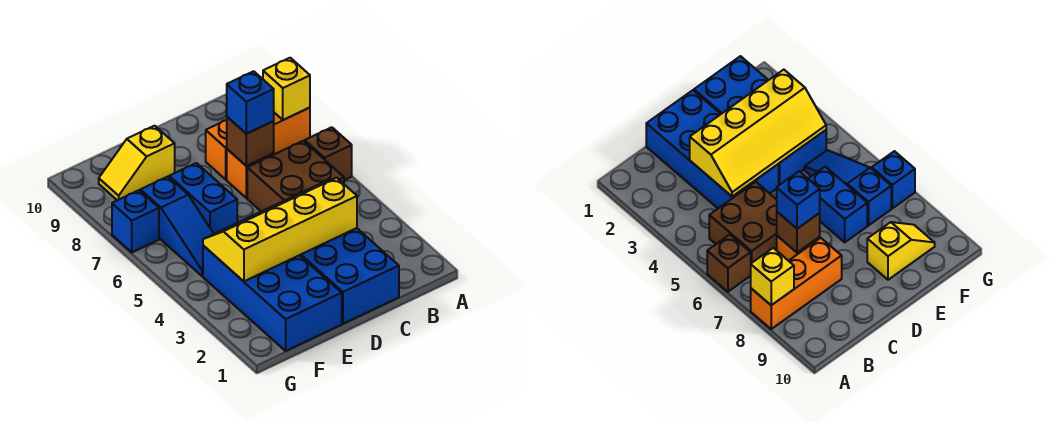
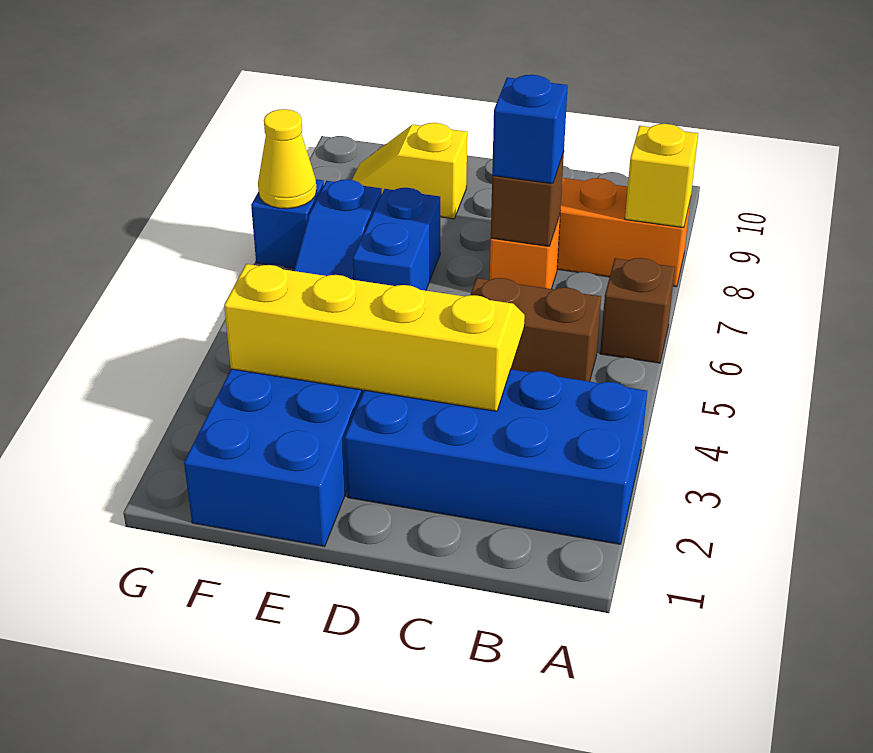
brown brick B5:C6 level 1 -> brown brick B5:C5 level 1
blue brick C1:D4 level 1 -> blue brick A2:D3 level 1
none -> yellow cone G7 level 2

